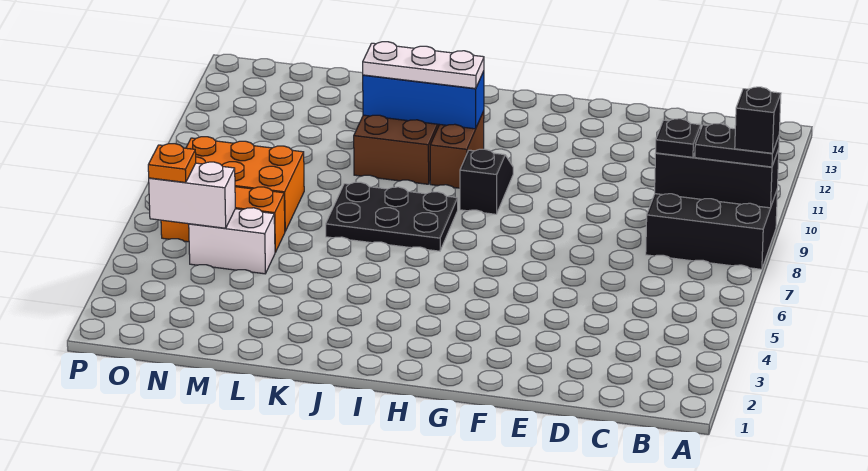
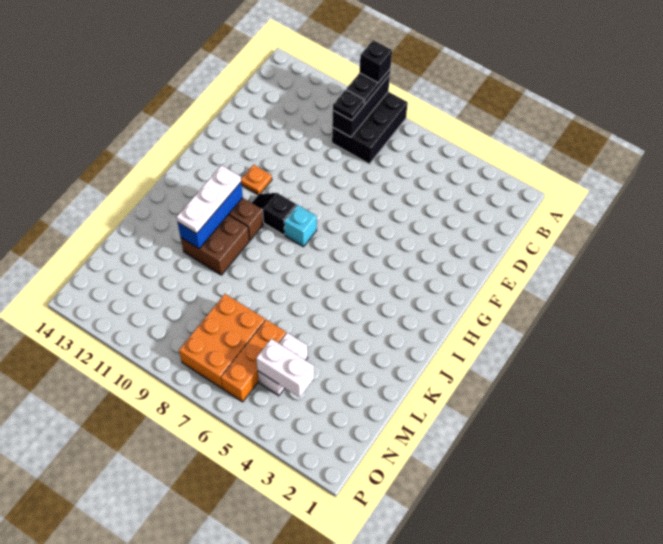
none -> cyan brick H8 level 1
black plate I7:K8 level 1 -> none
white brick N5:O5 level 2 -> white brick N4:N5 level 2
orange plate O5 level 3 -> orange plate G11 level 1

